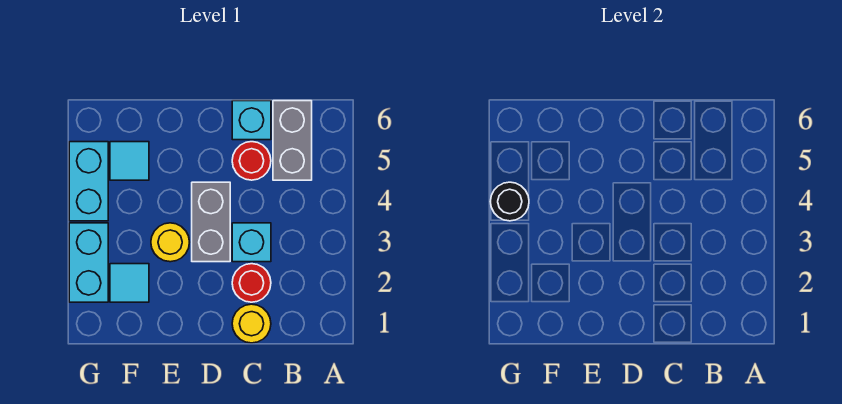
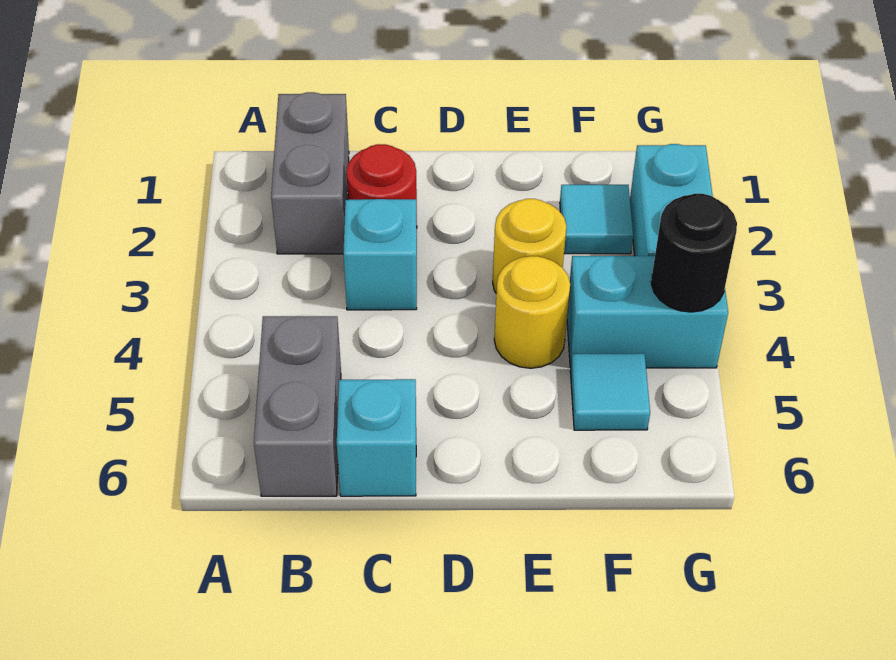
yellow round brick C1 level 1 -> yellow round brick E4 level 1
red round brick C5 level 1 -> none
grey brick D3:D4 level 1 -> grey brick B1:B2 level 1
cyan brick G4:G5 level 1 -> cyan brick F4:G4 level 1

